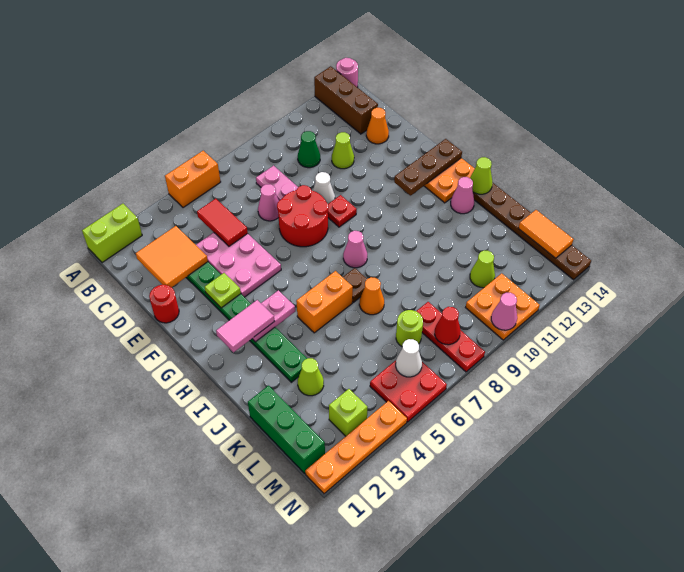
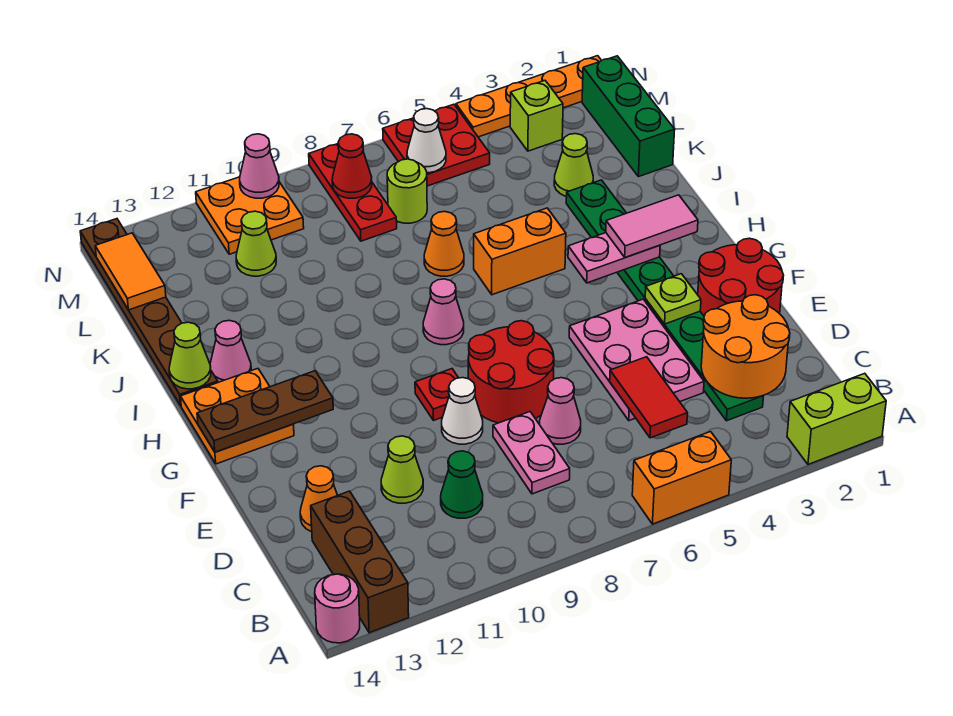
orange tile C2:D3 level 2 -> orange round brick C2:D3 level 2
red round brick E1 level 1 -> red round brick E1:F2 level 1
brown plate I7 level 1 -> none

